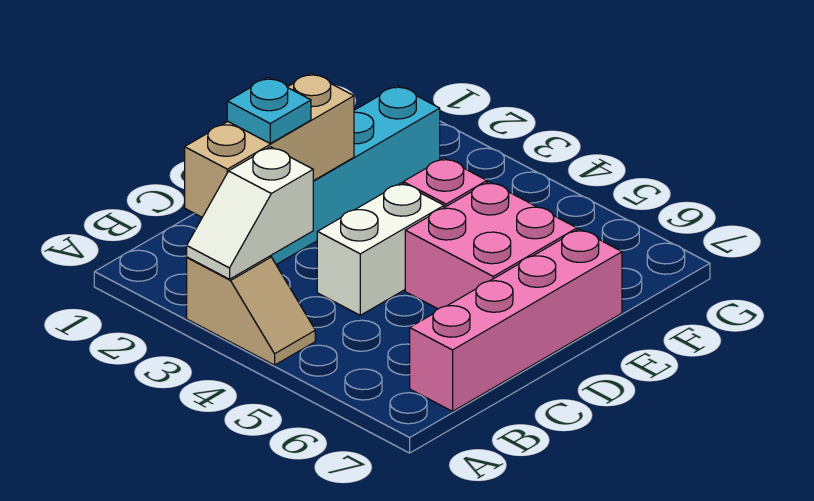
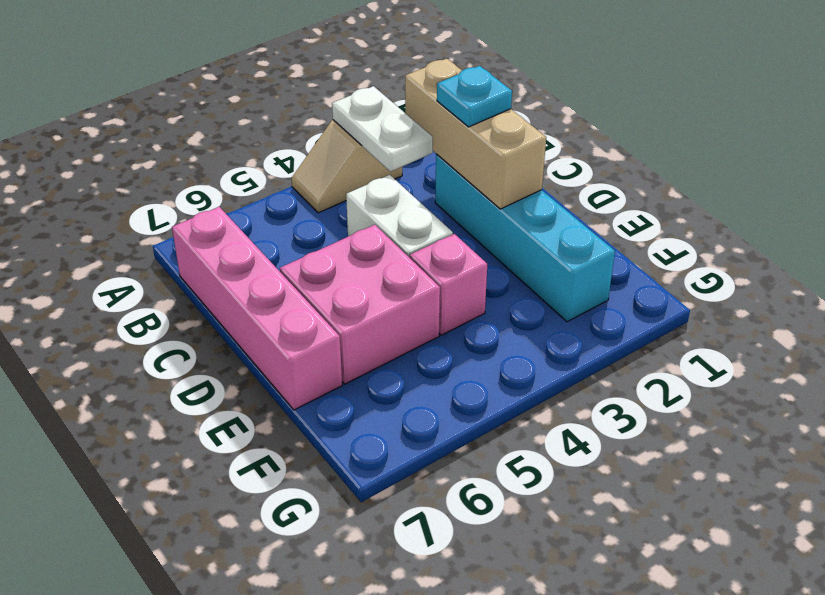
white slope A3:B3 level 2 top B -> white plate A3:B3 level 2

